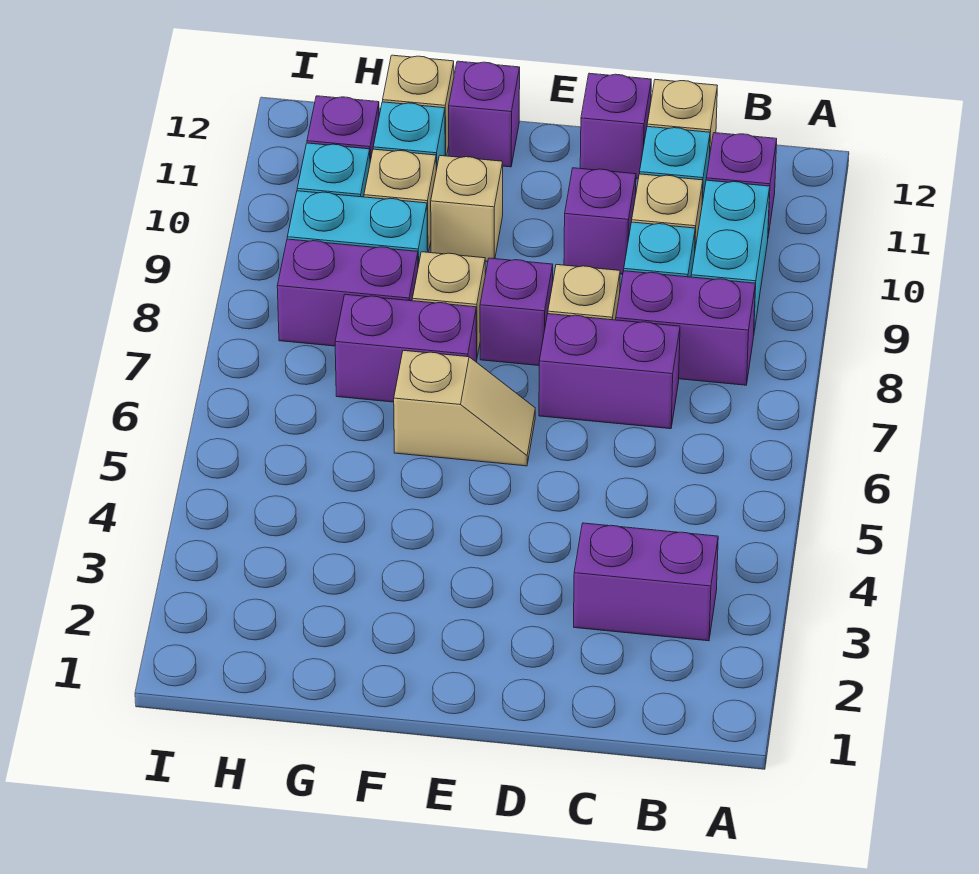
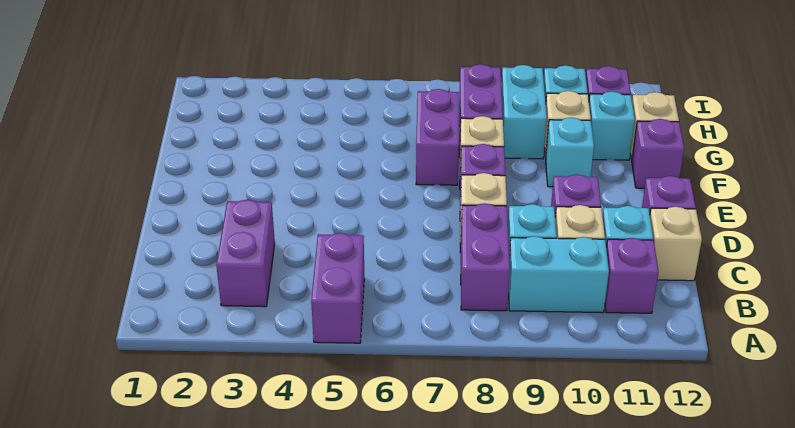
purple brick C7:D7 level 1 -> purple brick A5:B5 level 1
tan slope E6:F6 level 1 top F -> none
tan brick F10 level 1 -> cyan brick F10 level 1

